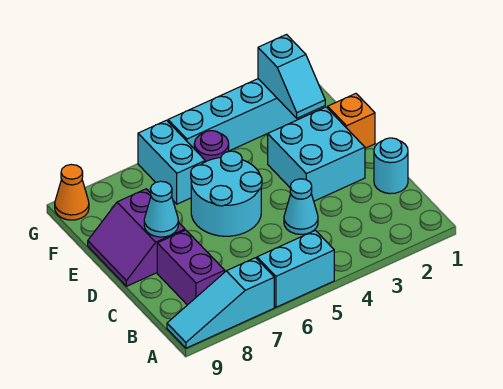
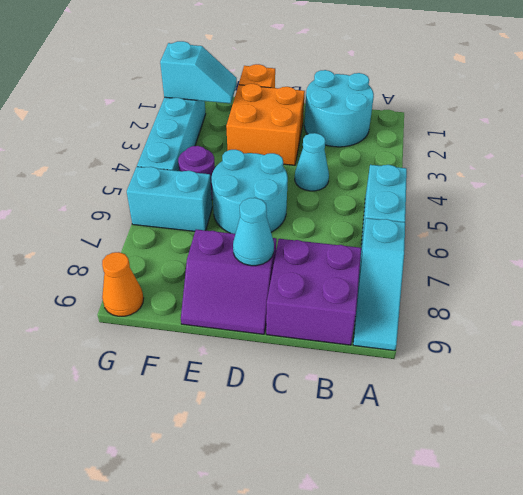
purple brick B8:C8 level 1 -> purple brick B8:C9 level 1
cyan round brick C1 level 1 -> cyan round brick B1:C2 level 1
cyan brick D2:E3 level 1 -> orange brick D2:E3 level 1

